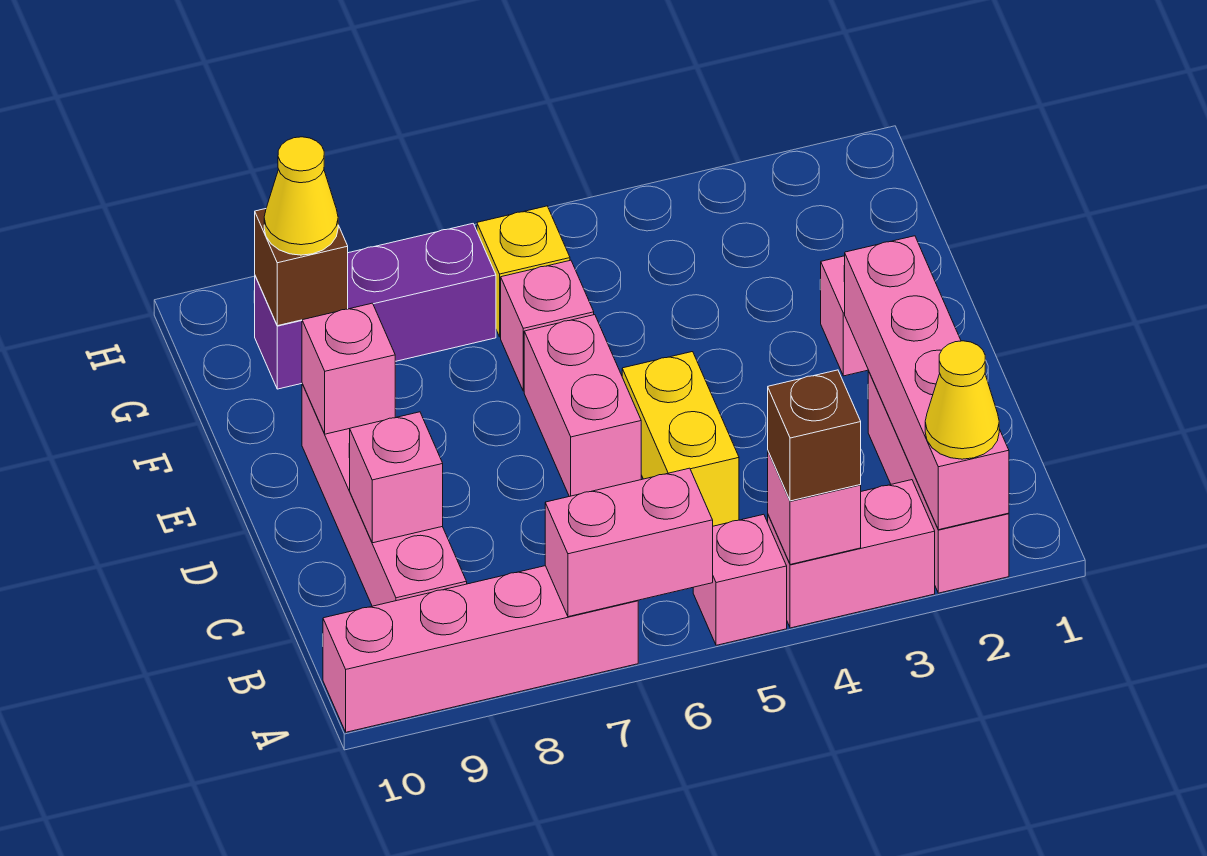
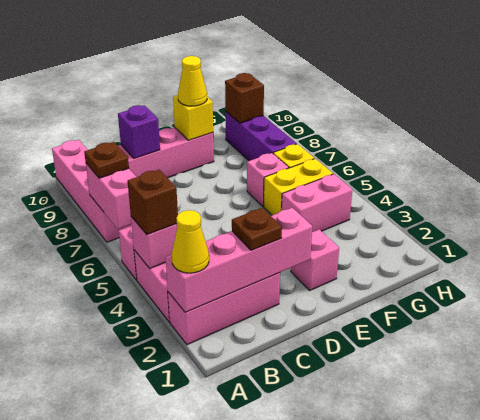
none -> brown plate A7 level 3
none -> brown plate C2 level 3
yellow brick C5:D5 level 1 -> yellow brick F5:G5 level 1
pink brick C9 level 2 -> purple brick C9 level 2
pink brick D6:E6 level 1 -> pink brick F4:G4 level 1
pink brick E9 level 2 -> yellow brick E9 level 2
yellow cone G9 level 3 -> yellow cone E9 level 3

